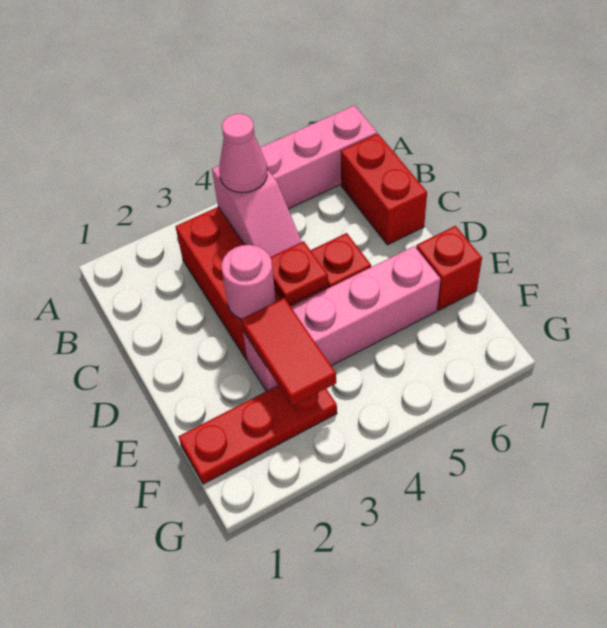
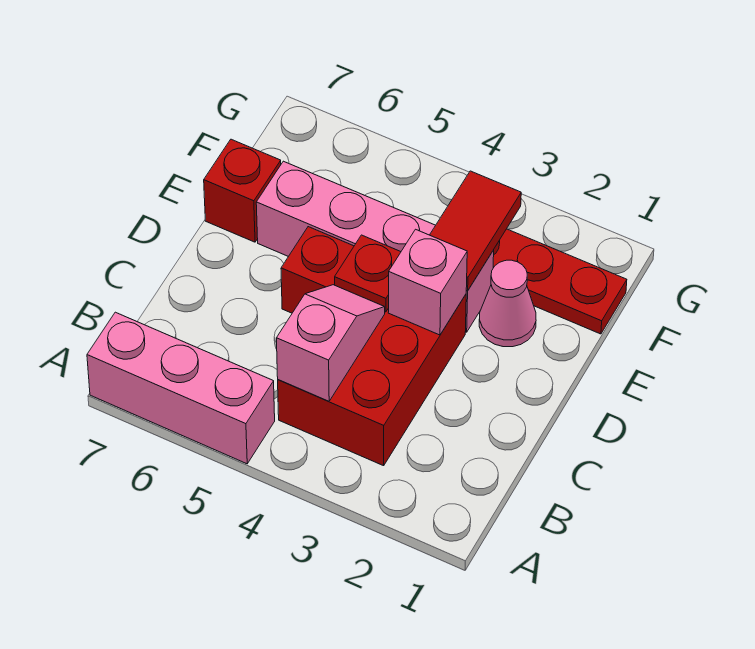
pink cone B4 level 3 -> pink cone E2 level 1
red brick B7:C7 level 1 -> none
pink round brick D3 level 2 -> pink brick D3 level 2

